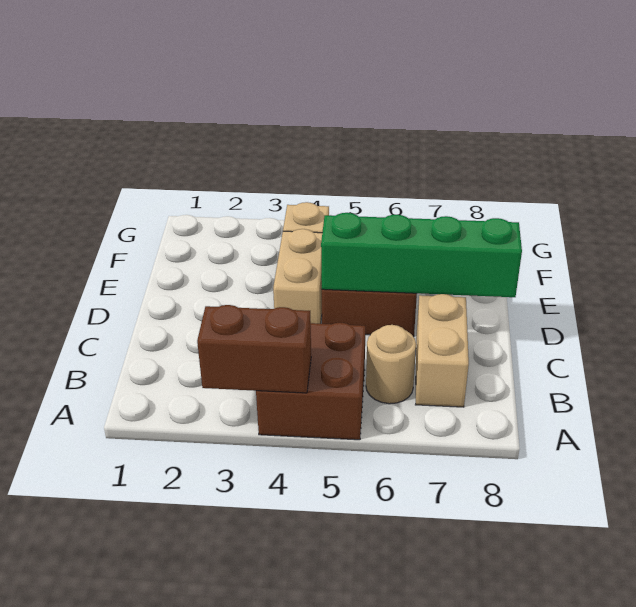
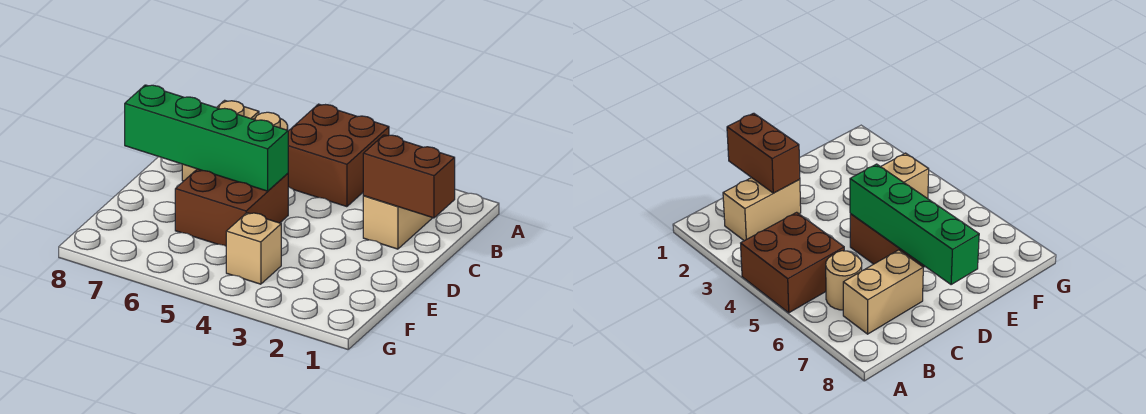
brown brick A3:A4 level 2 -> brown brick C1:C2 level 2
tan brick D4:E4 level 1 -> tan brick B2:C2 level 1

